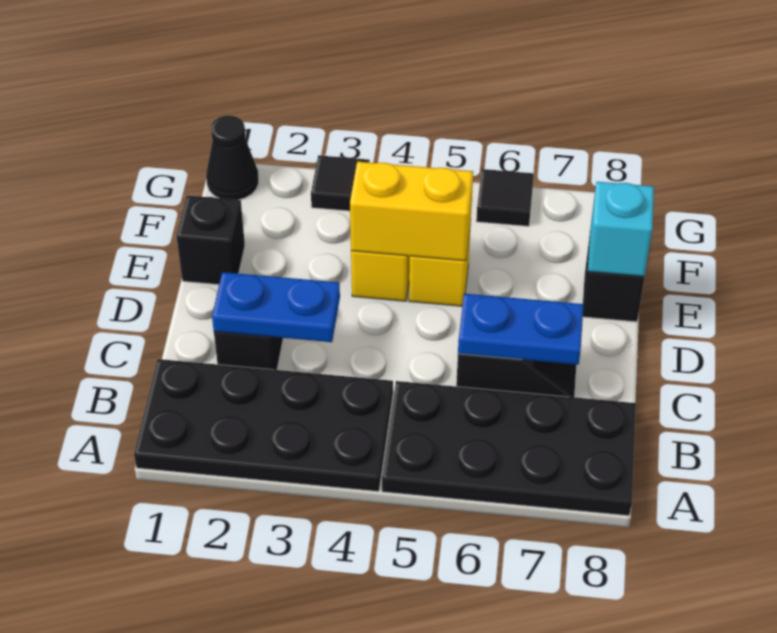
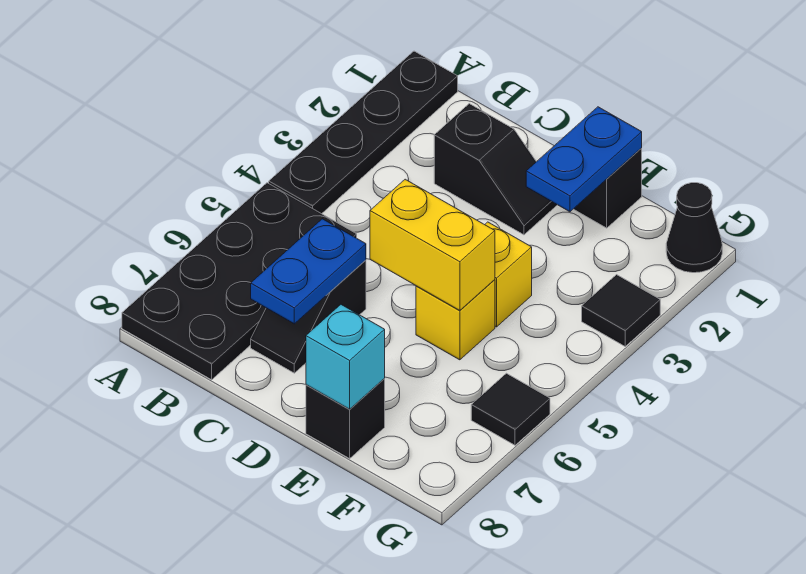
black plate A1:B4 level 1 -> black plate A1:A4 level 1
blue plate C2:C3 level 2 -> blue plate E1:E2 level 2
yellow brick E4:E5 level 2 -> yellow brick D5:E5 level 2

